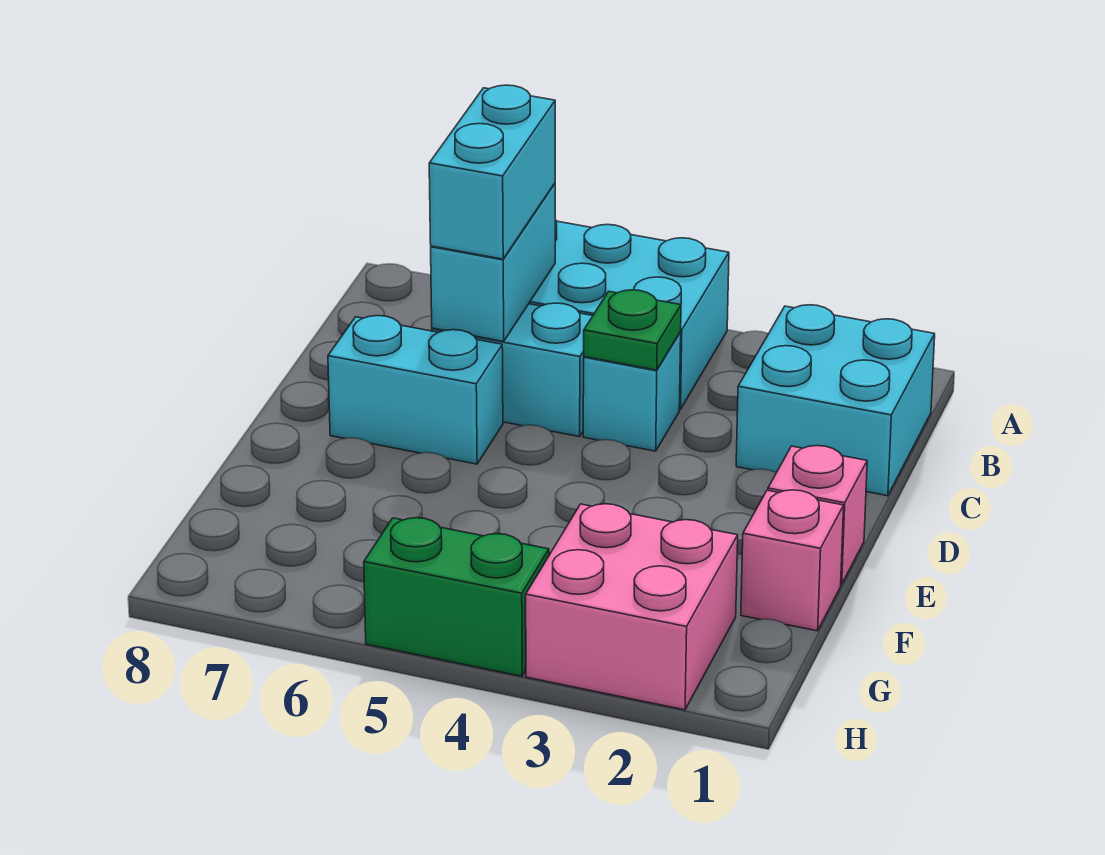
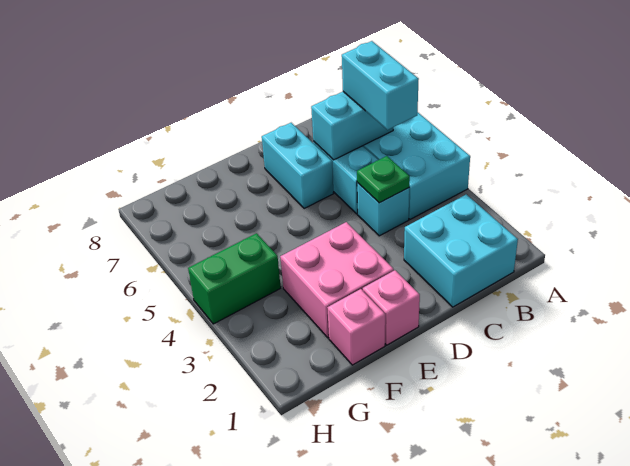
cyan brick B6:C6 level 3 -> cyan brick B5:B6 level 3
pink brick G2:H3 level 1 -> pink brick E2:F3 level 1
green brick H4:H5 level 1 -> green brick G4:H4 level 1

